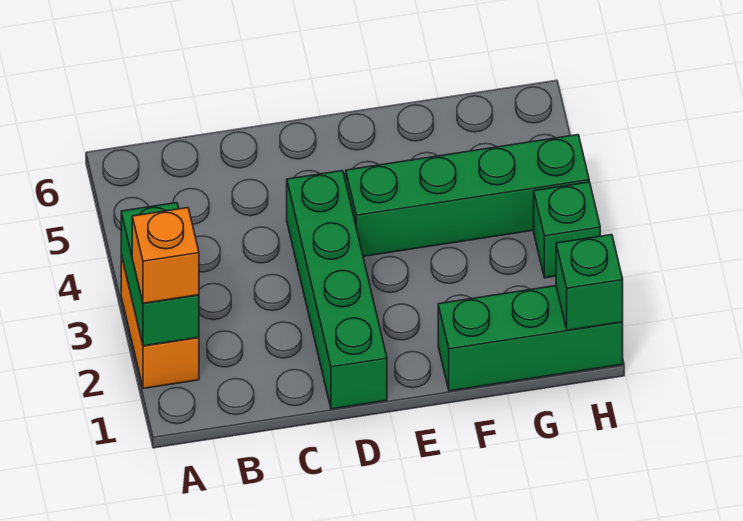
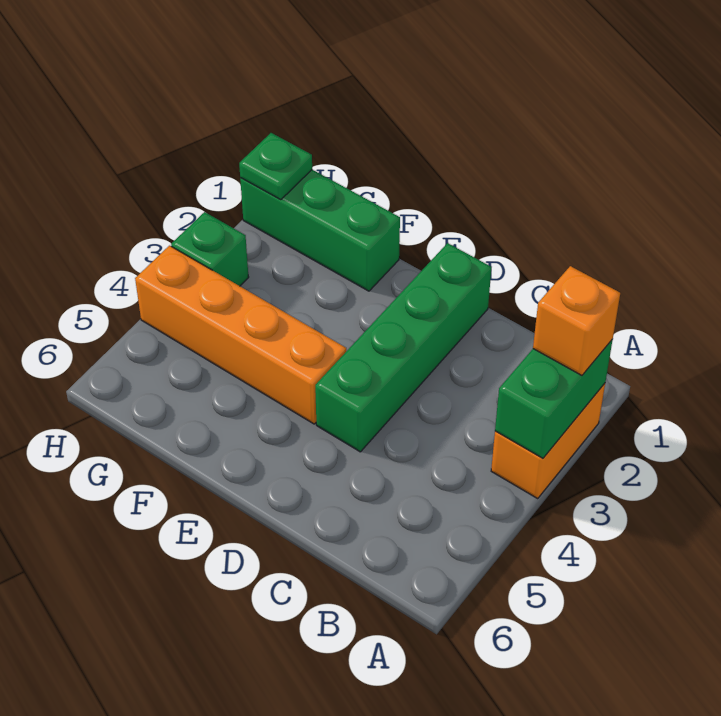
green brick E4:H4 level 1 -> orange brick E4:H4 level 1
green brick H1 level 2 -> green plate H1 level 2

